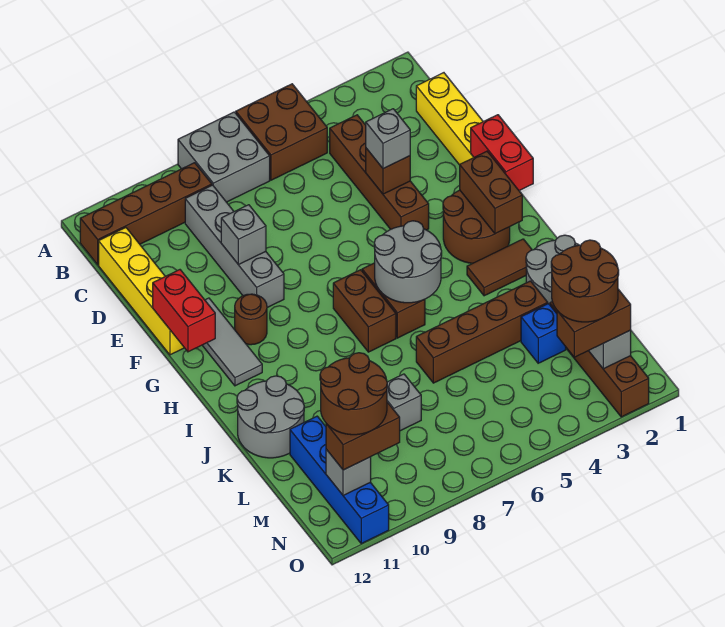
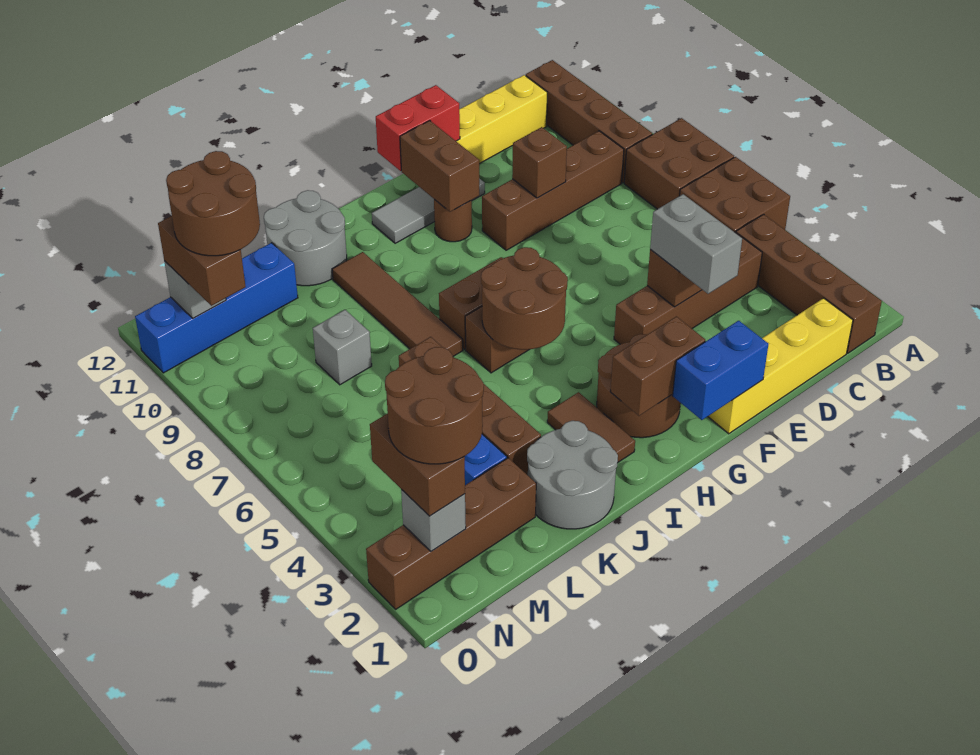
grey brick A7:B8 level 1 -> brown brick A7:B8 level 1
none -> brown brick B1:B4 level 1
grey brick C9:F9 level 1 -> brown brick C9:F9 level 1
grey brick E4 level 3 -> grey brick E3:E4 level 3
grey brick E9 level 2 -> brown brick E9 level 2
red brick F1:G1 level 2 -> blue brick F1:G1 level 2
none -> brown brick G10:G11 level 2
grey round brick H5:I6 level 2 -> brown round brick H5:I6 level 2
none -> brown tile J7:J10 level 1

